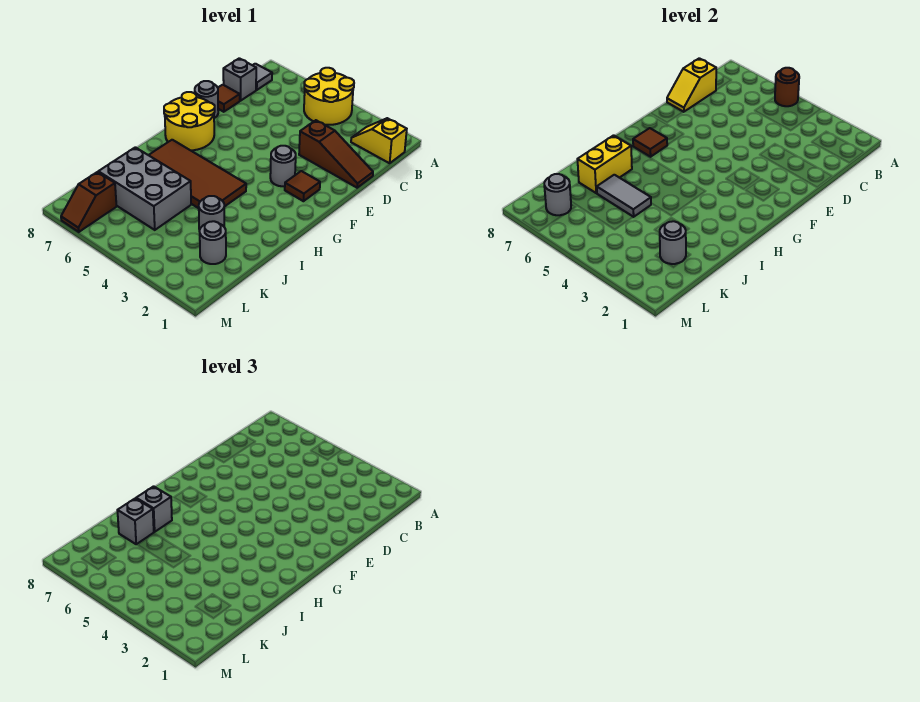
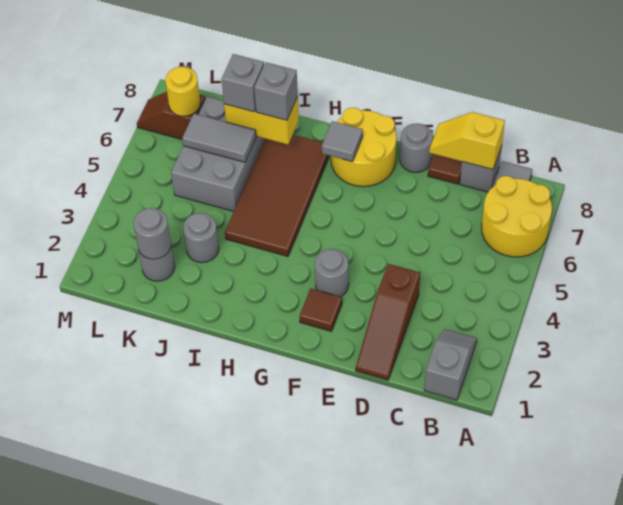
yellow round brick A4:B5 level 1 -> yellow round brick A6:B7 level 1
brown round brick A5 level 2 -> none
yellow slope B1:B2 level 1 top 1 -> grey slope B1:B2 level 1 top 1
brown tile G7 level 2 -> grey tile G7 level 2
grey tile J5:J6 level 2 -> grey tile J6:K6 level 2
grey round brick L7 level 2 -> yellow round brick L7 level 2

